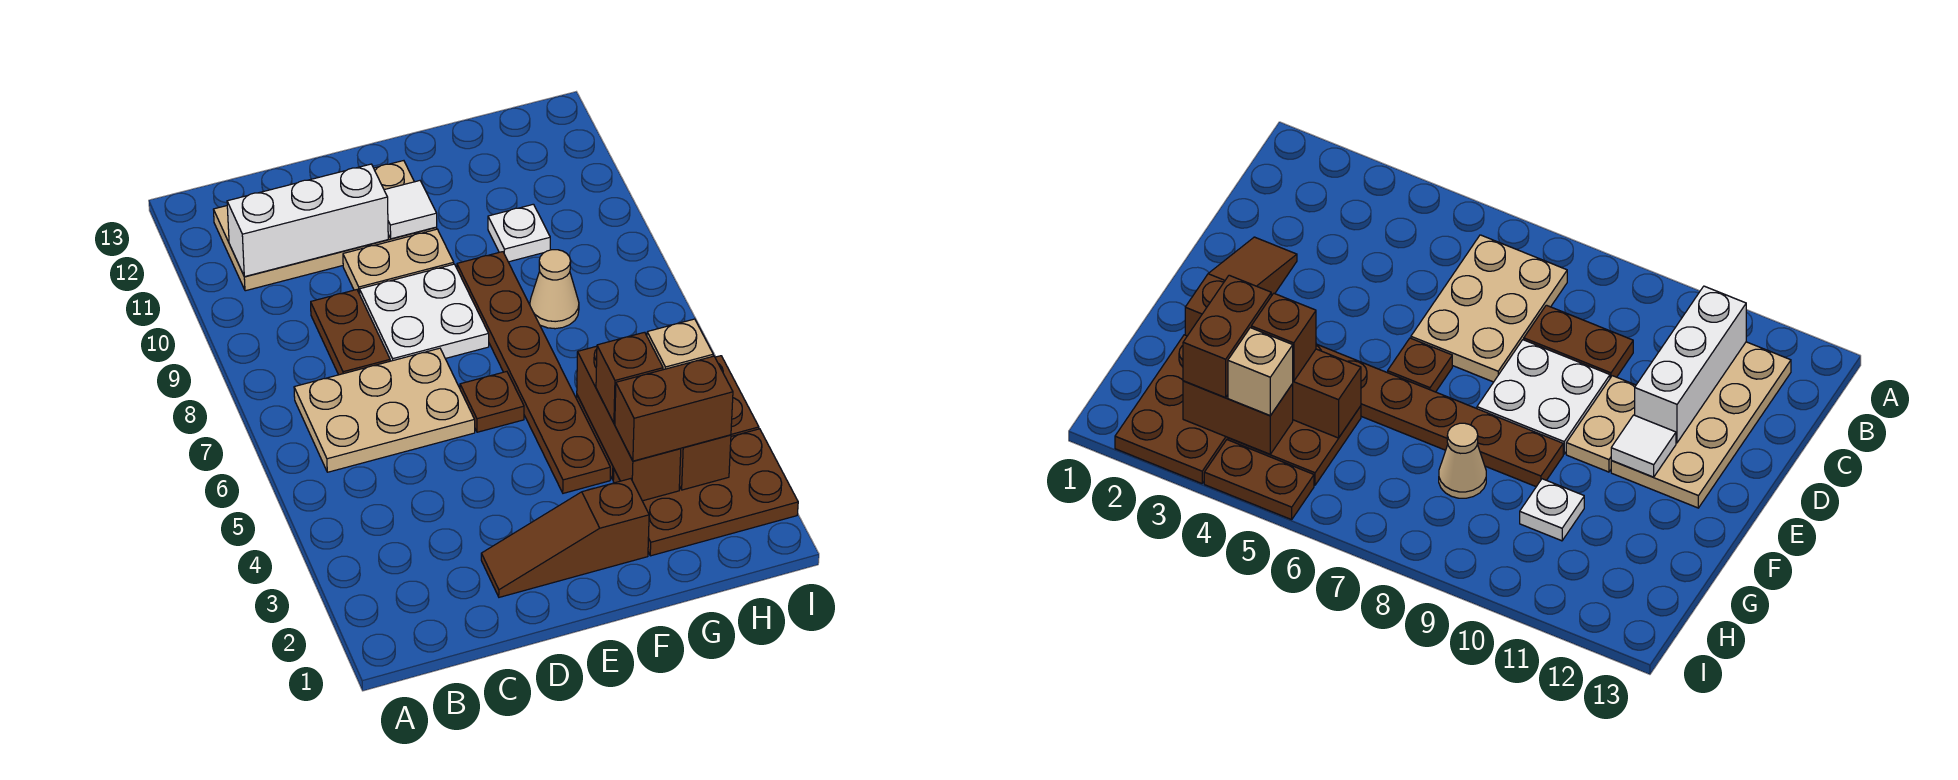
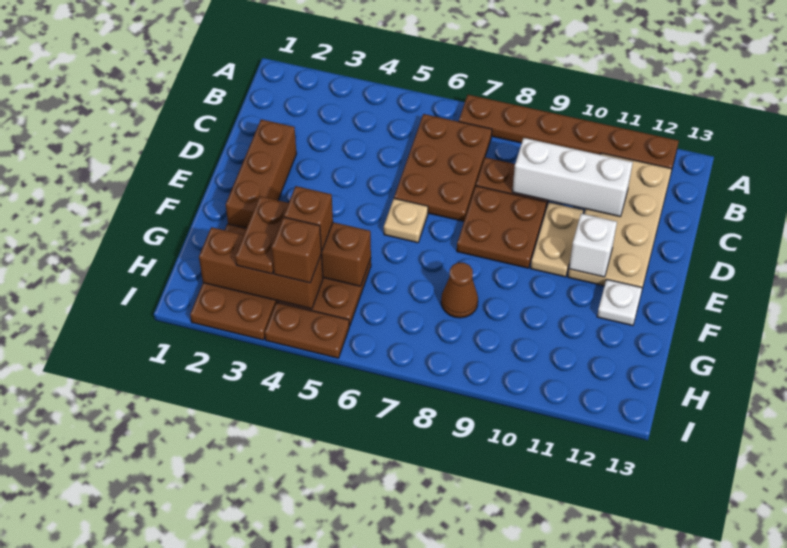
tan plate B6:D7 level 1 -> brown plate B6:D7 level 1
white brick B11:D11 level 2 -> white brick C9:C11 level 2
brown slope D2:F2 level 1 top F -> brown brick D2:F2 level 1
white plate D8:E9 level 1 -> brown plate D8:E9 level 1
brown plate E6 level 1 -> tan plate E6 level 1
white tile E11 level 2 -> white brick E11 level 2
brown plate F4:F9 level 1 -> brown plate A7:A12 level 1
brown brick G3:H3 level 3 -> brown plate G3:H3 level 3
tan cone G8 level 1 -> brown cone G8 level 1
white plate G10 level 1 -> white plate F12 level 1
brown brick H3:H4 level 2 -> brown brick H2:H4 level 2
tan brick H4 level 3 -> brown brick H4 level 3

